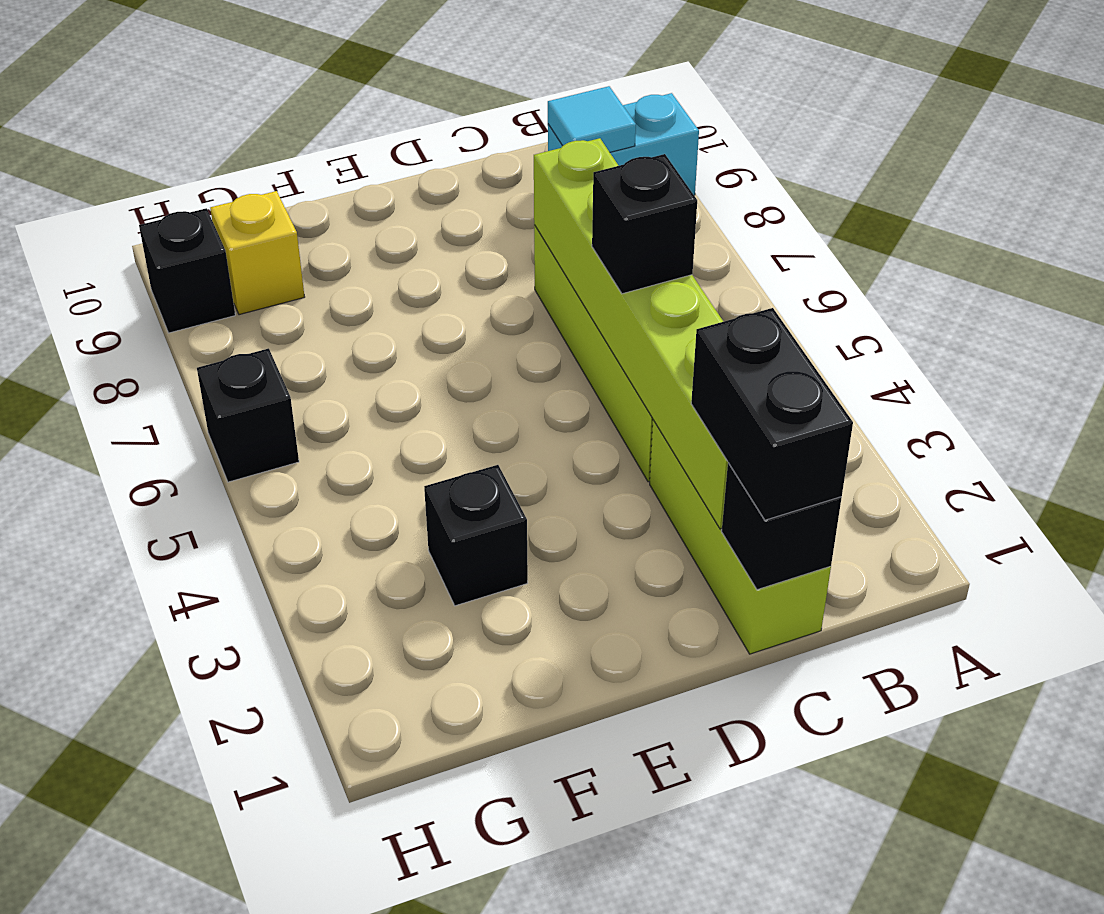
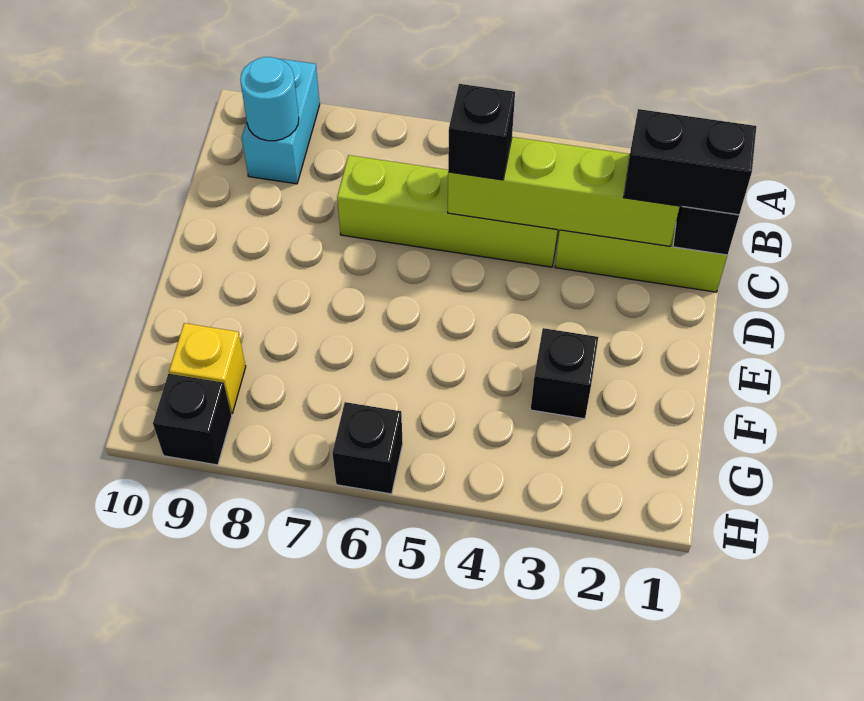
cyan tile B9 level 2 -> cyan round brick B9 level 2
lime brick C2:C7 level 2 -> lime brick C2:C5 level 2

